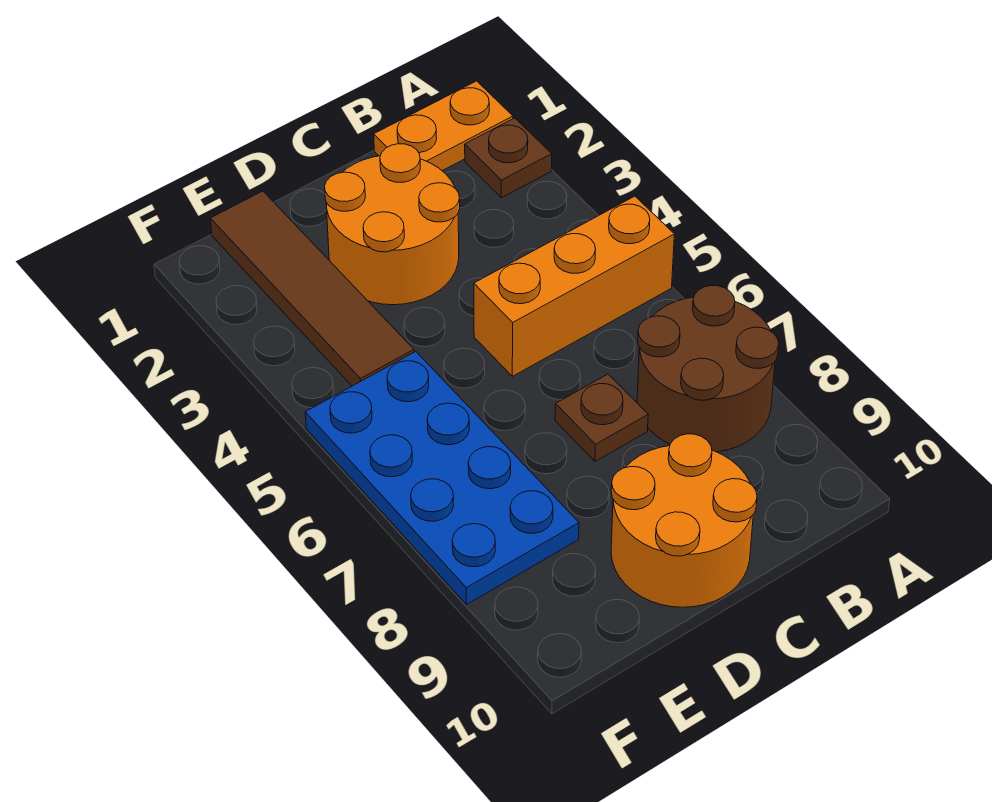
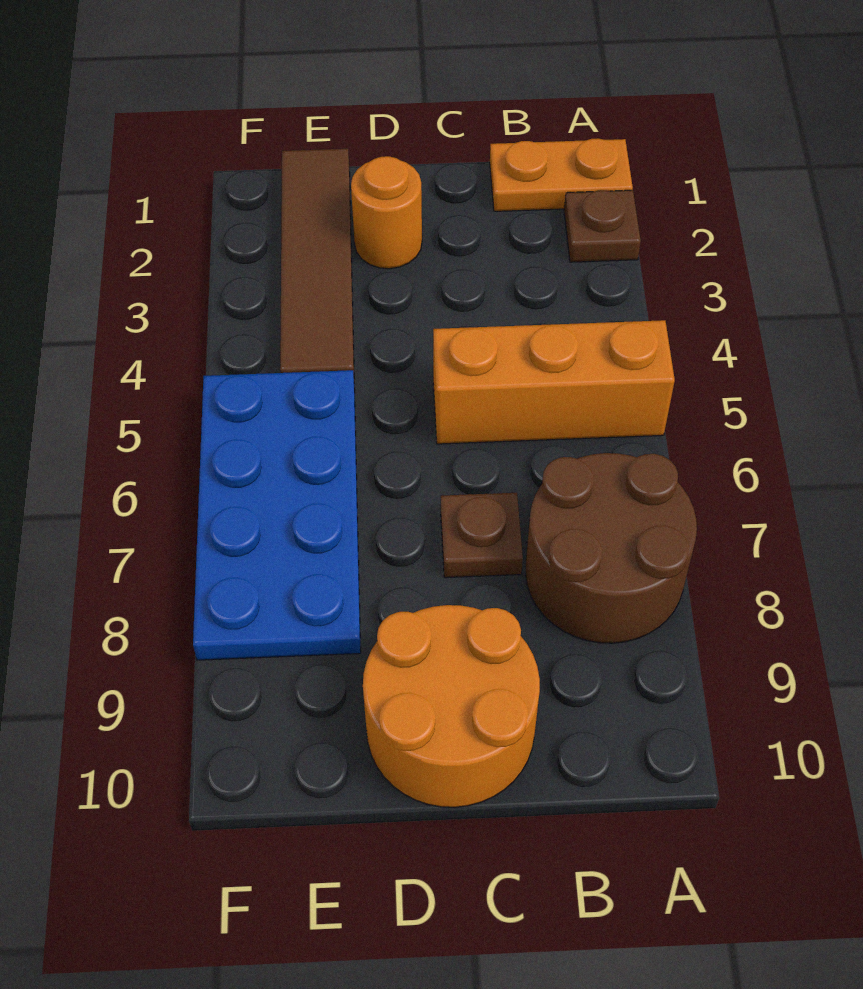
orange round brick C2:D3 level 1 -> orange round brick D2 level 1

